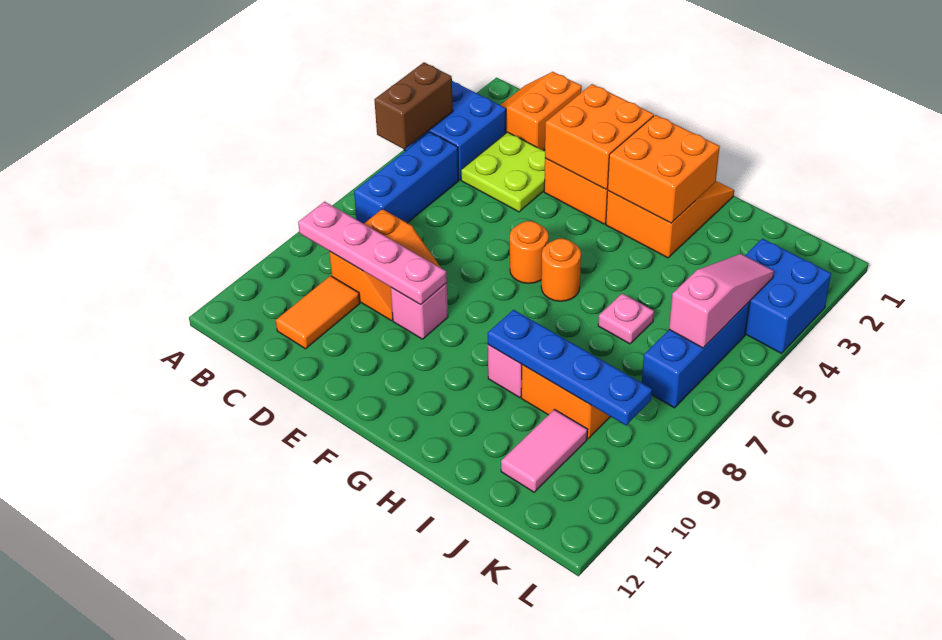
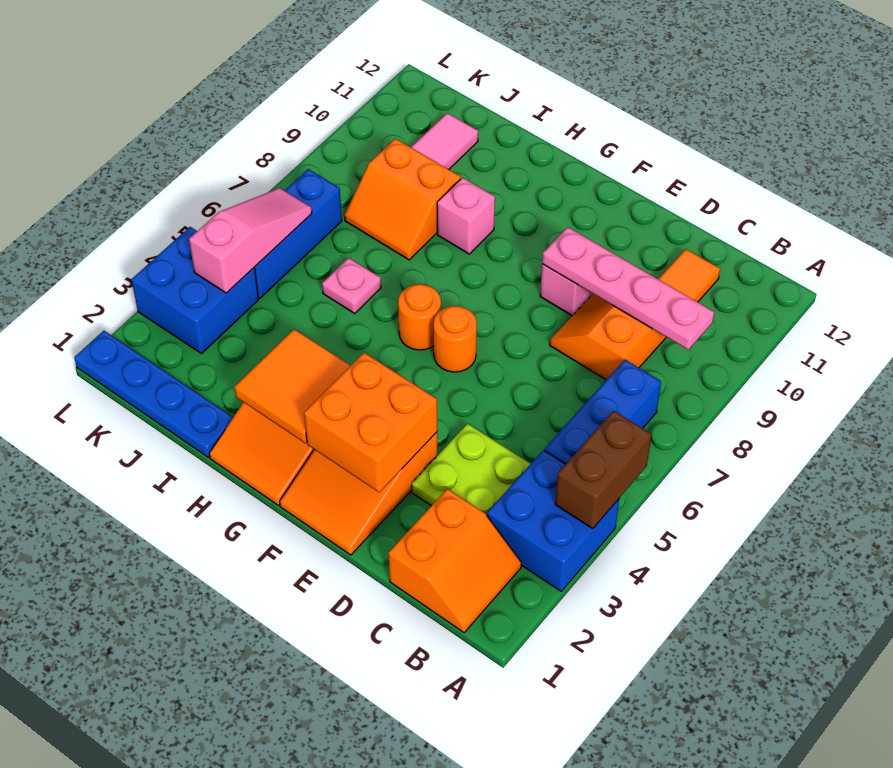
orange brick G2:H3 level 2 -> orange tile G2:H3 level 2
blue plate H9:K9 level 2 -> blue plate I1:L1 level 1
pink slope K4:K6 level 2 top 6 -> pink slope K4:K6 level 2 top 4

